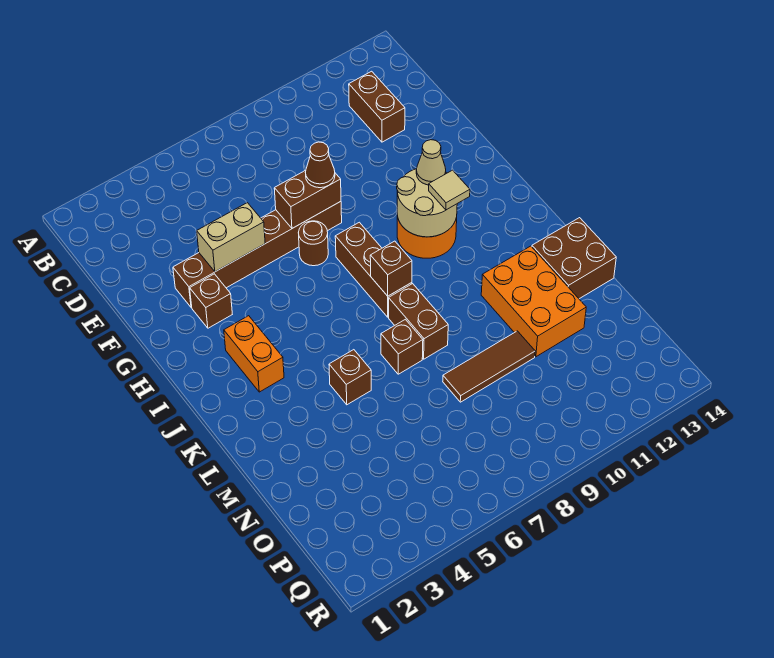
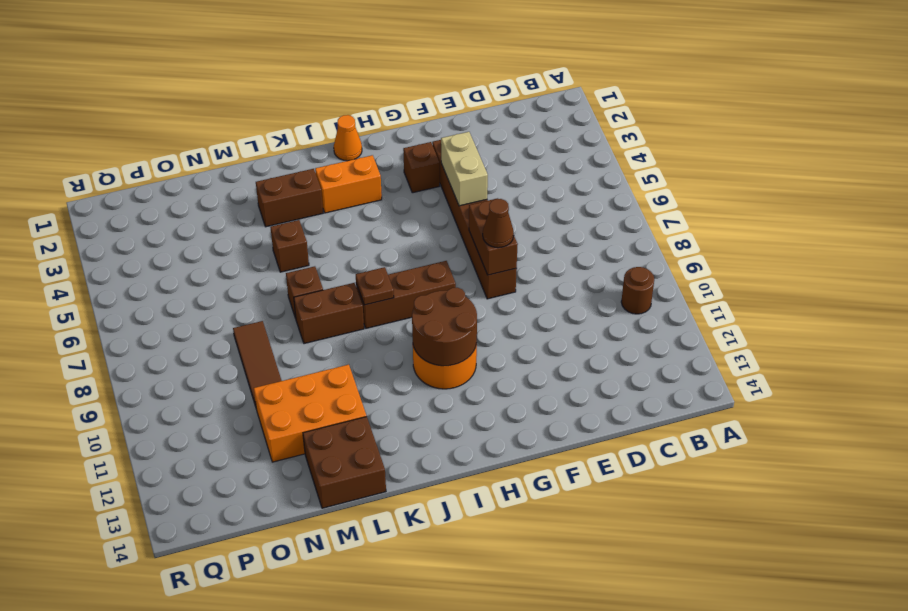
brown brick C12:D12 level 1 -> brown brick K3:L3 level 1
brown round brick G7 level 1 -> brown round brick B10 level 1
tan round brick H10:I11 level 2 -> brown round brick H10:I11 level 2
tan cone H11 level 3 -> none
none -> orange cone I1 level 1
tan tile I11 level 3 -> none
brown brick J8 level 2 -> brown plate J8 level 2

